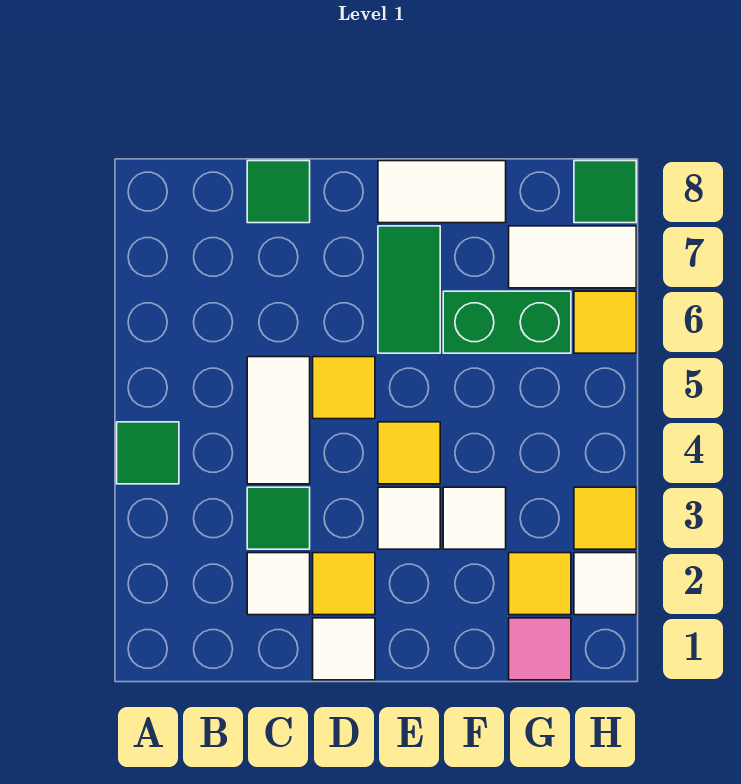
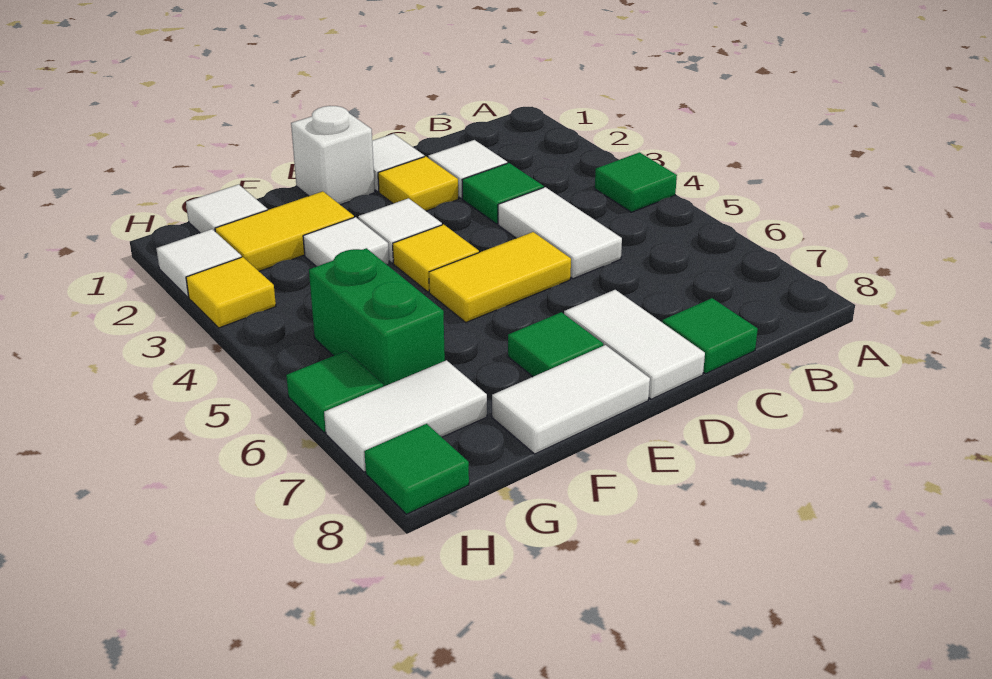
yellow tile D5 level 1 -> yellow tile D5:E5 level 1
none -> white tile D7:D8 level 1
none -> white brick E1 level 1
green tile E6:E7 level 1 -> green tile E7 level 1
green brick F6:G6 level 1 -> green brick G5:G6 level 1
pink tile G1 level 1 -> white tile G1 level 1
yellow tile G2 level 1 -> yellow tile F2:G2 level 1
yellow tile H6 level 1 -> green tile H6 level 1

